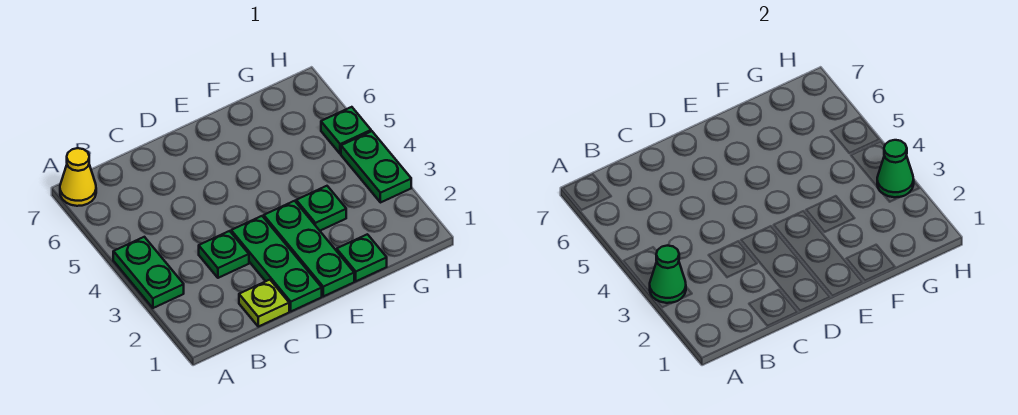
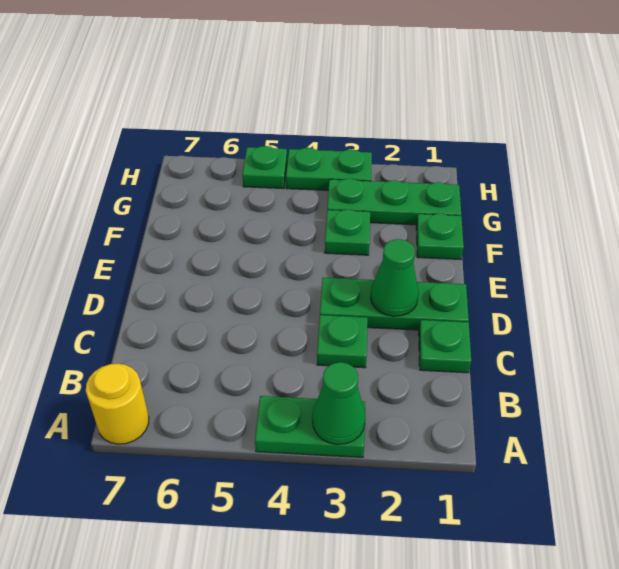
yellow cone A7 level 1 -> yellow round brick A7 level 1
lime plate C1 level 1 -> green plate C1 level 1
green plate E1:E3 level 1 -> green plate G1:G3 level 1
green cone H3 level 2 -> green cone D2 level 2

